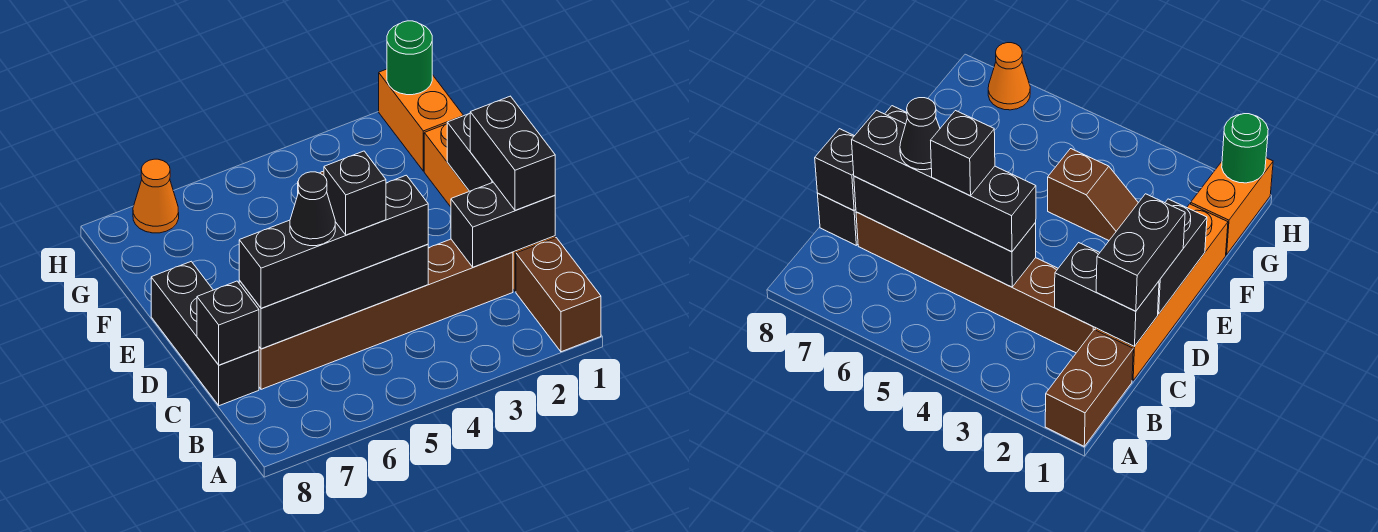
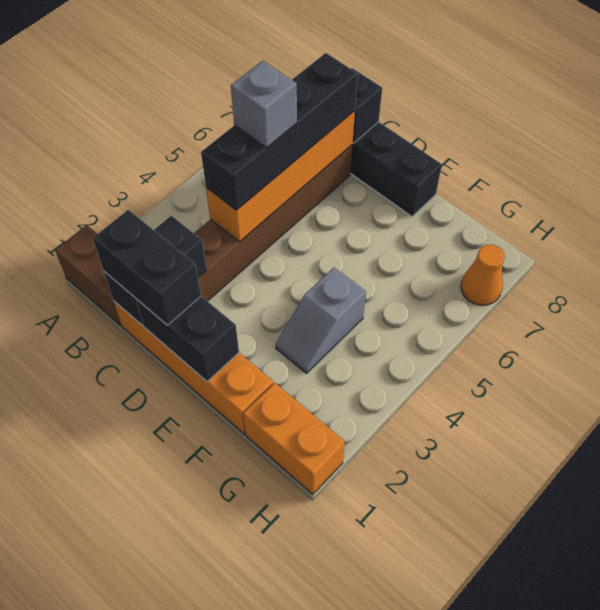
black brick C4:C7 level 2 -> orange brick C4:C7 level 2
black brick C5 level 4 -> grey brick C5 level 4
black cone C6 level 4 -> none
brown slope F3:F4 level 1 top 4 -> grey slope F3:F4 level 1 top 4
green round brick H1 level 2 -> none

